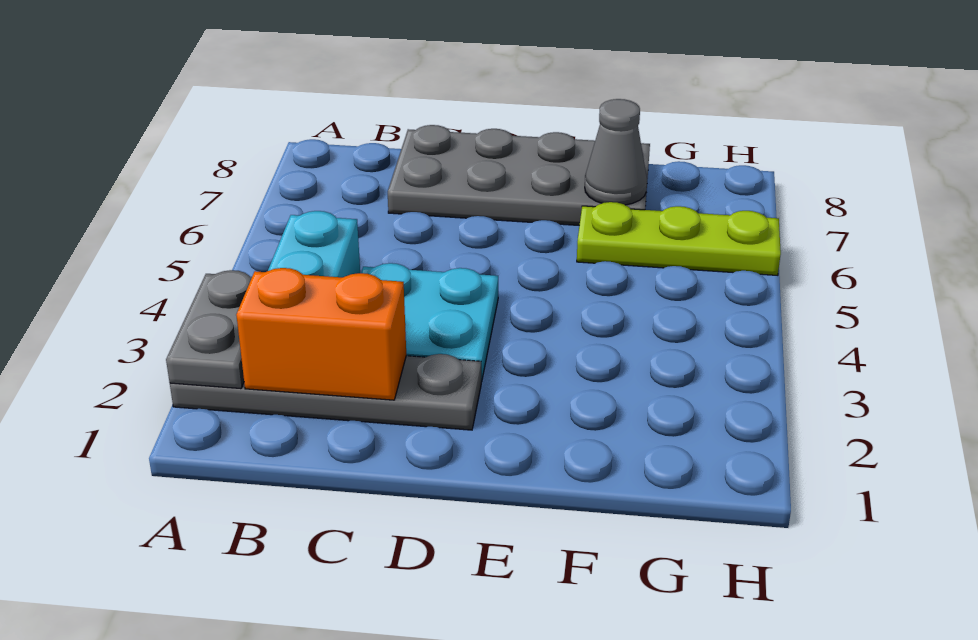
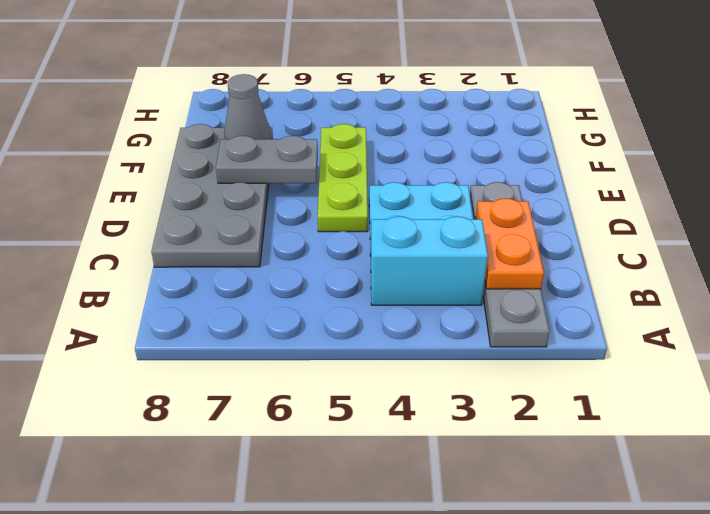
grey plate A2:A3 level 2 -> grey plate E6:E7 level 2
orange brick B2:C2 level 2 -> orange plate B2:C2 level 2
lime plate F6:H6 level 1 -> lime plate D5:F5 level 1

